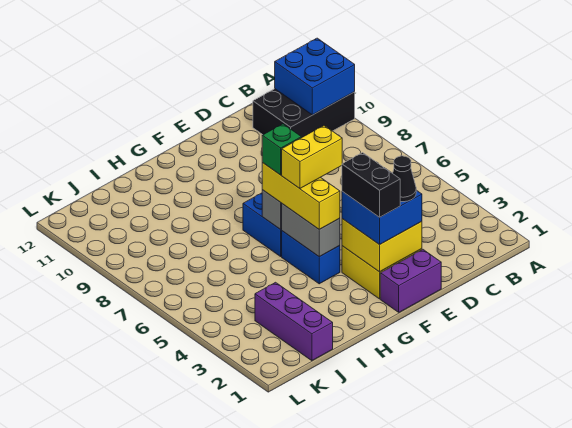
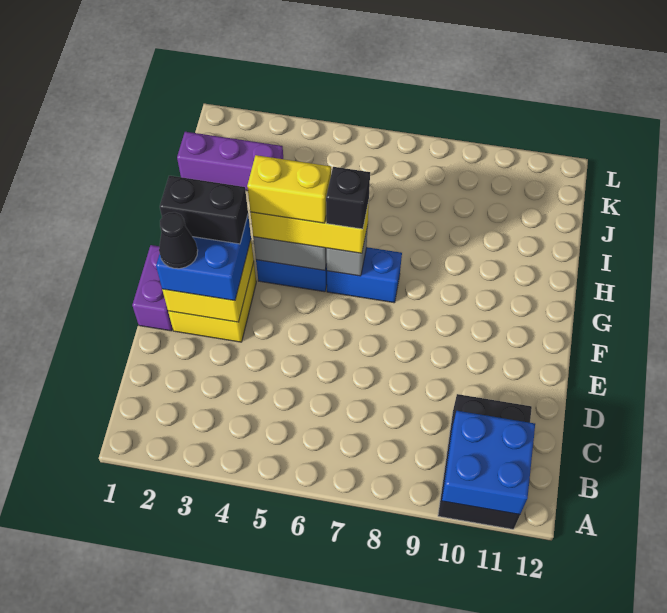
yellow brick F5:G5 level 4 -> yellow brick G4:G5 level 4
green brick G6 level 4 -> black brick G6 level 4

